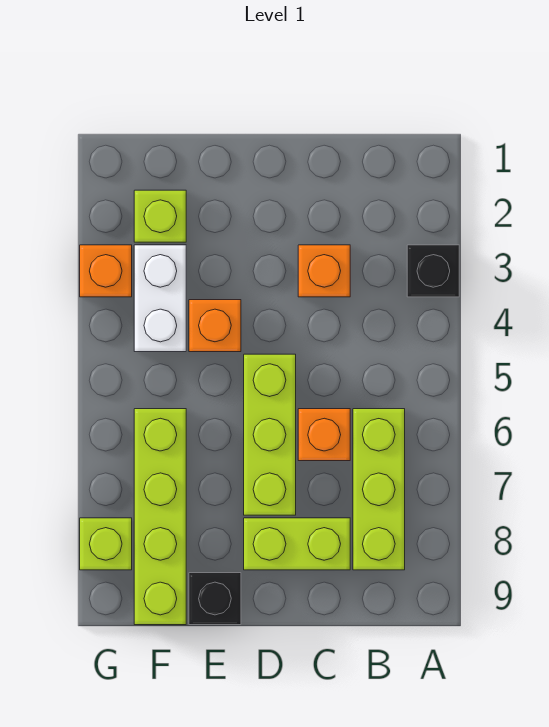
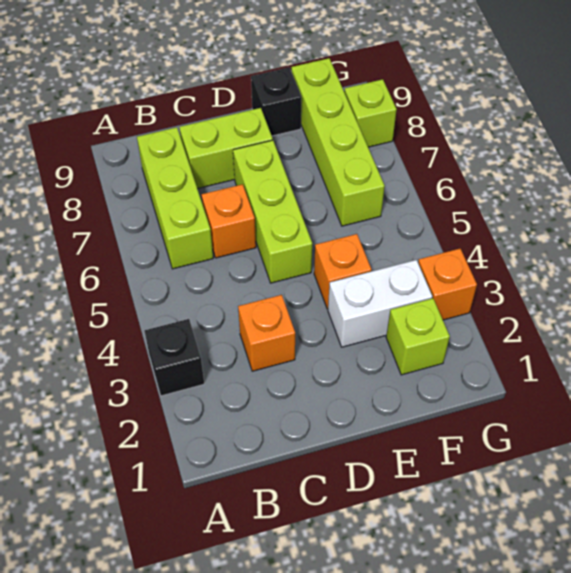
white brick F3:F4 level 1 -> white brick E3:F3 level 1

